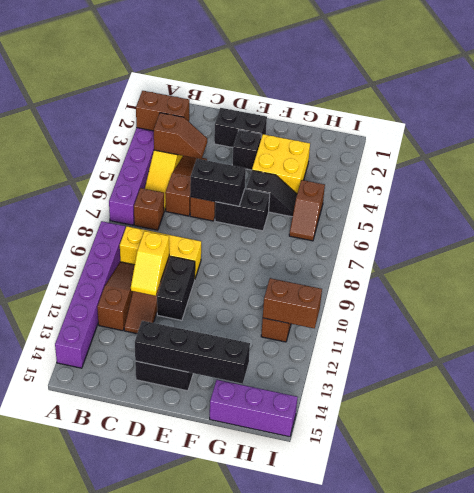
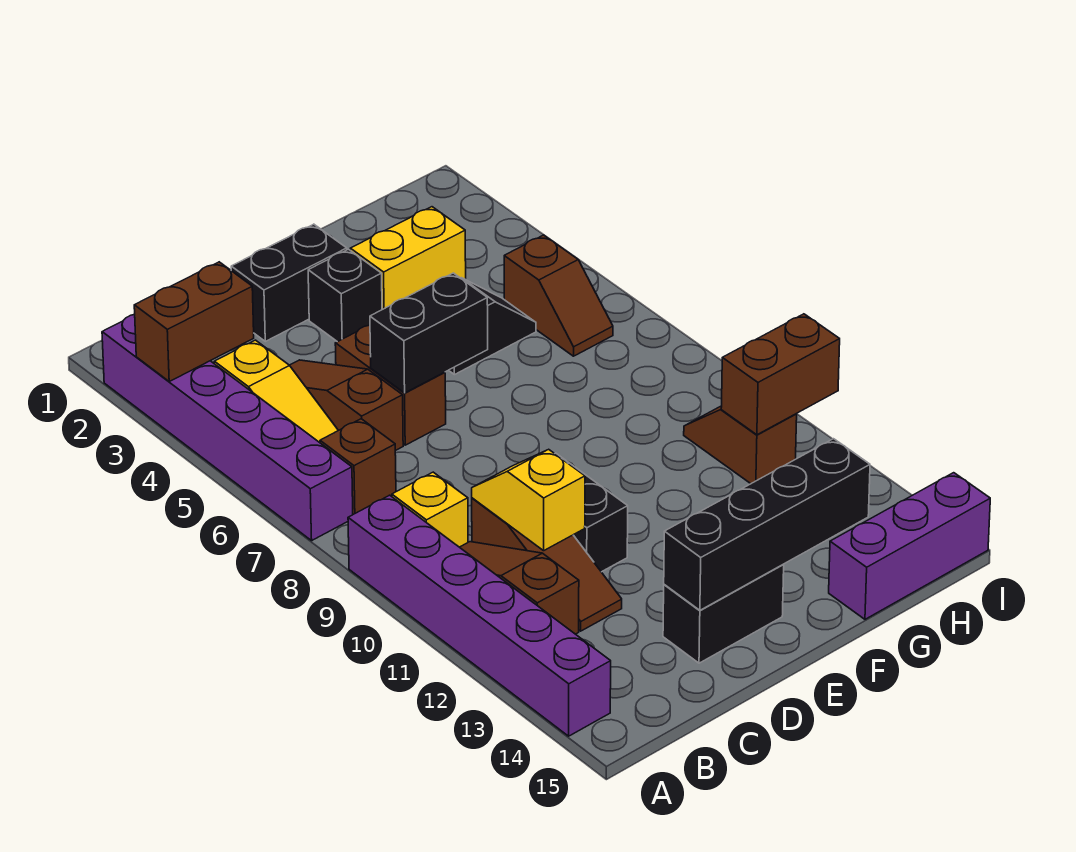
brown slope B4:C4 level 2 top B -> none
yellow brick B9:D9 level 1 -> yellow brick B9 level 1
yellow slope C10:C11 level 2 top 10 -> yellow slope C10:C11 level 2 top 11
black brick E6:F6 level 1 -> none
yellow brick F3:G4 level 1 -> yellow brick F3:G3 level 1

